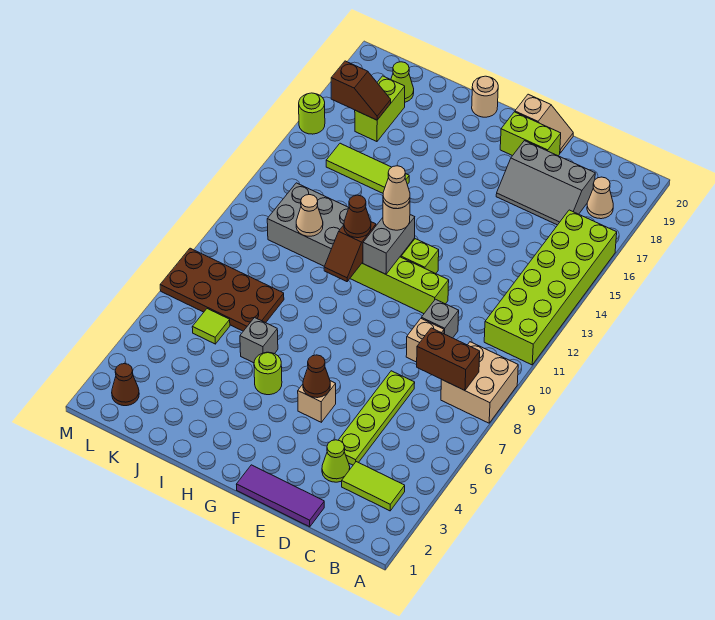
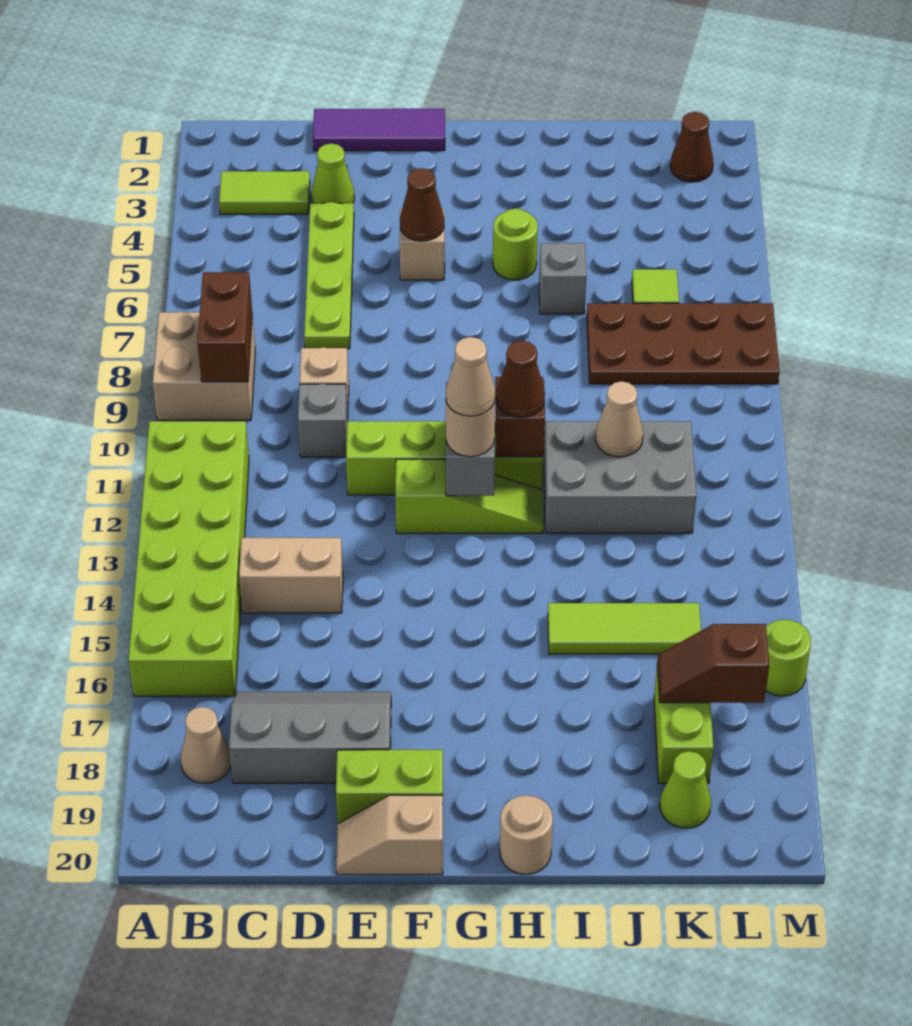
brown brick B8:C8 level 2 -> brown brick B8:B9 level 2
none -> tan brick C14:D14 level 1

